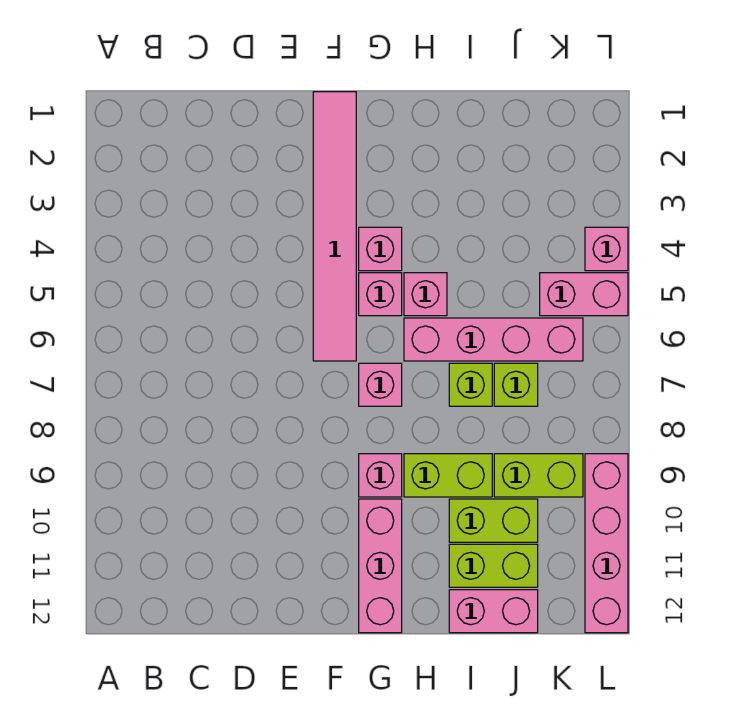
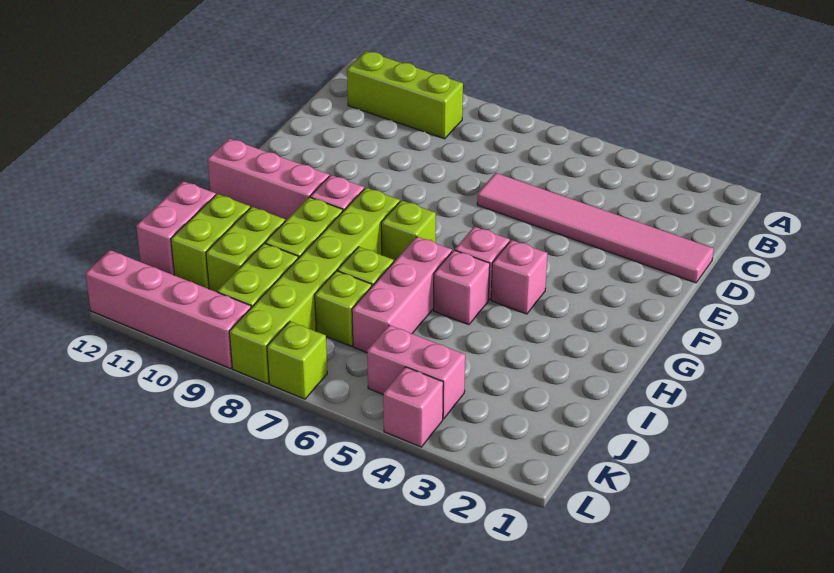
none -> lime brick B9:B11 level 1
pink tile F1:F6 level 1 -> pink tile D1:D6 level 1
pink brick G7 level 1 -> lime brick G7 level 1
none -> lime brick G8:L8 level 1
pink brick H6:K6 level 1 -> pink brick H6:J6 level 1
pink brick K5:L5 level 1 -> pink brick K4:K5 level 1
none -> lime brick L7 level 1

